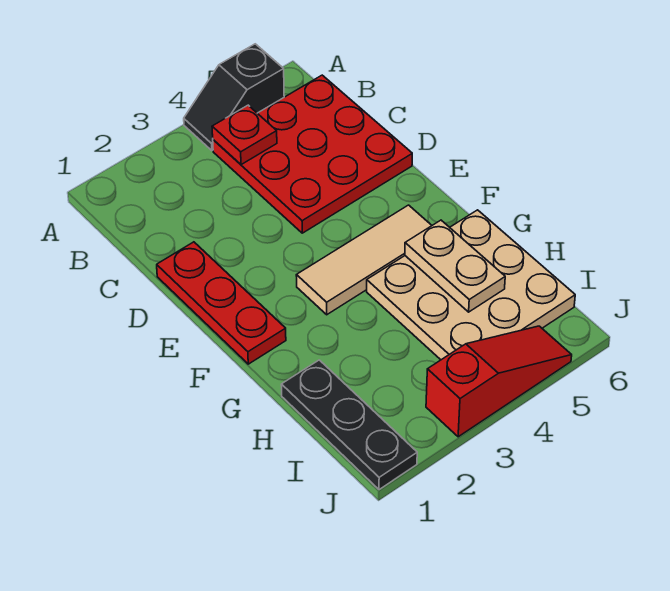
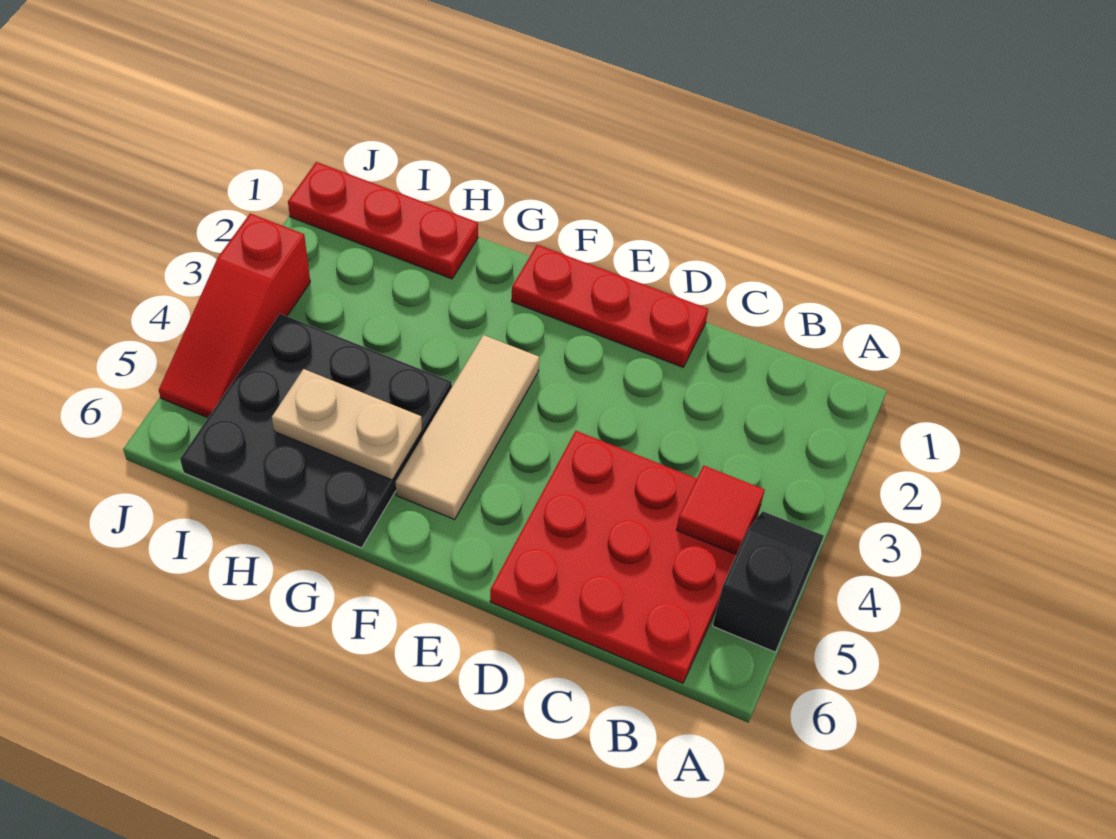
red plate B4 level 2 -> red tile B4 level 2
tan plate G4:I6 level 1 -> black plate G4:I6 level 1
black plate H1:J1 level 1 -> red plate H1:J1 level 1

